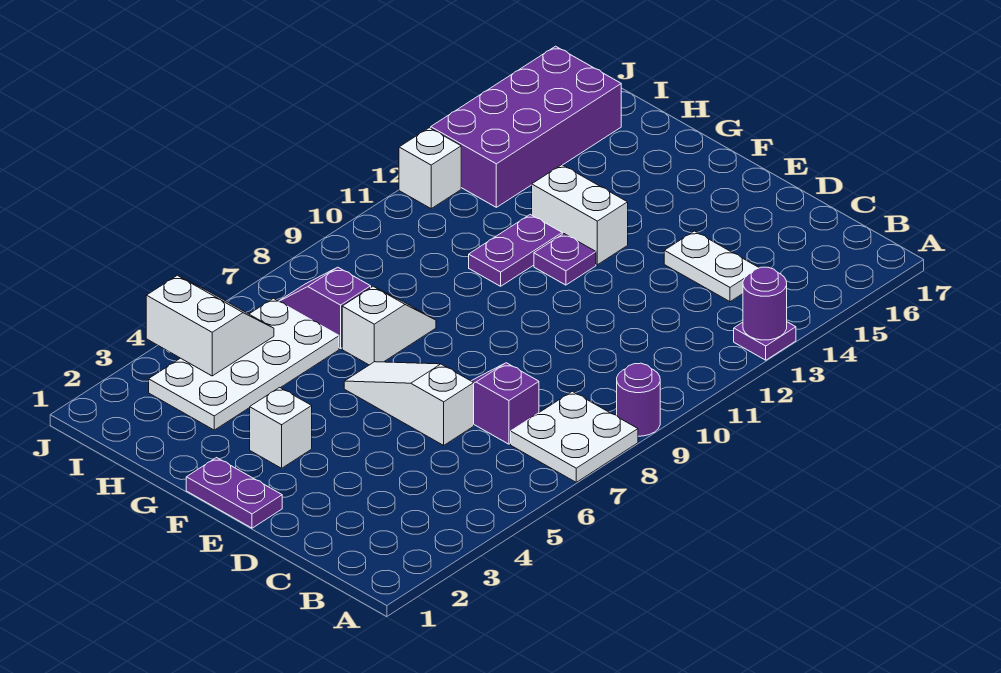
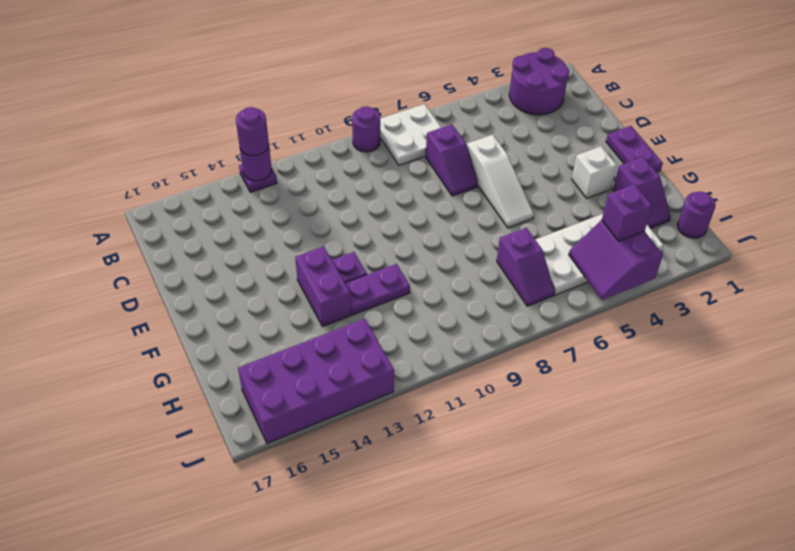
none -> purple round brick A2:B3 level 1
none -> purple round brick A13 level 3
white plate C14:D14 level 1 -> none
white brick F13:G13 level 1 -> purple brick F13:G13 level 1
none -> purple slope G2:H2 level 1 top G
white slope G7:G8 level 1 top 7 -> none
none -> purple round brick I1 level 1
white slope I4:J5 level 2 top 4 -> purple slope I4:J5 level 2 top 4
none -> purple brick I4 level 3
white brick J12 level 1 -> none

